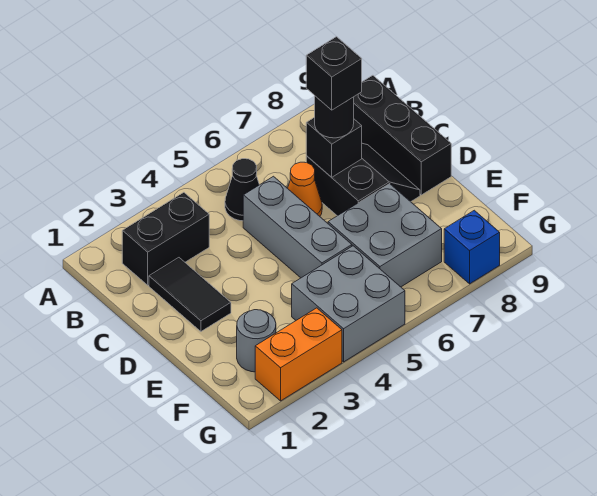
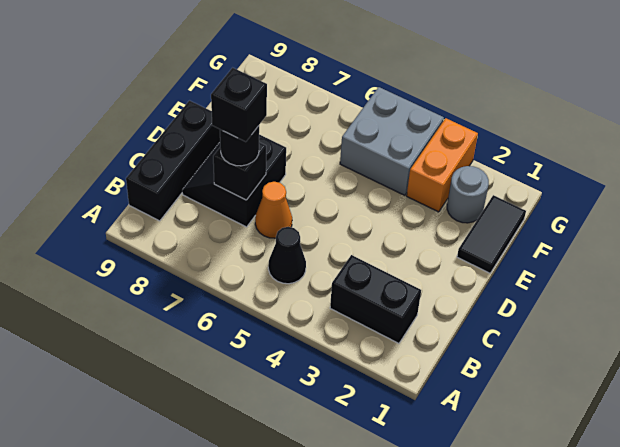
black tile C2:D2 level 1 -> black tile E1:F1 level 1
grey brick C5:E5 level 1 -> none
grey brick E6:F7 level 1 -> none
orange brick G2:G3 level 1 -> orange brick F3:G3 level 1
blue brick G8 level 1 -> none

